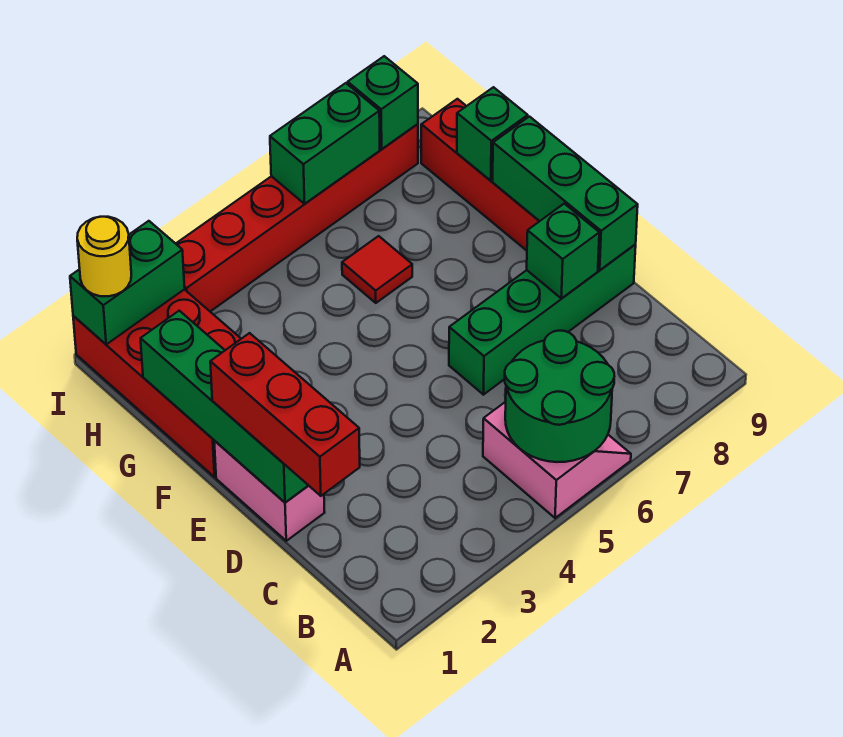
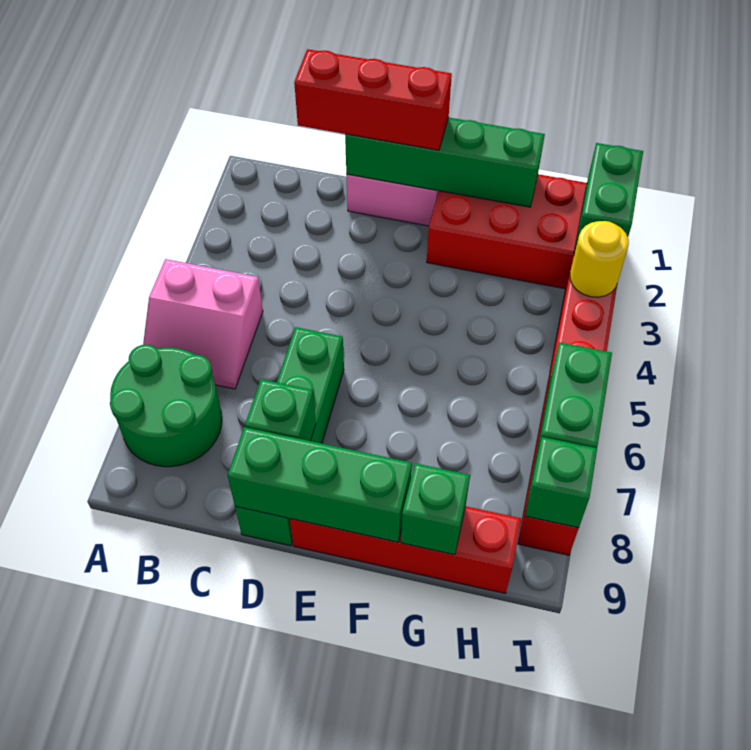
green round brick A5:B6 level 2 -> green round brick A7:B8 level 1
red tile G6 level 1 -> none
yellow round brick I1 level 3 -> yellow round brick I3 level 2

